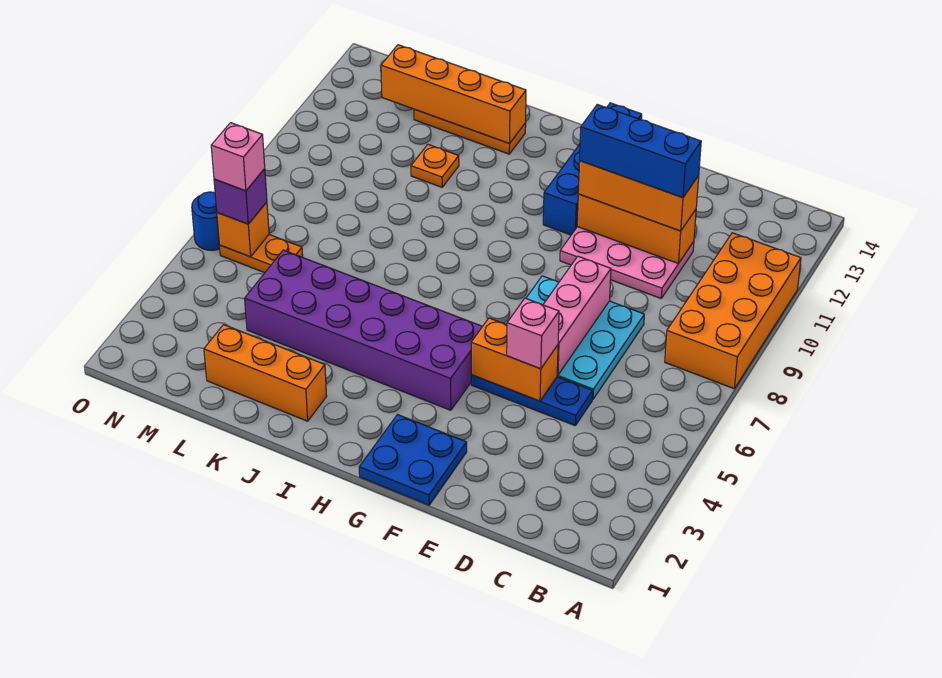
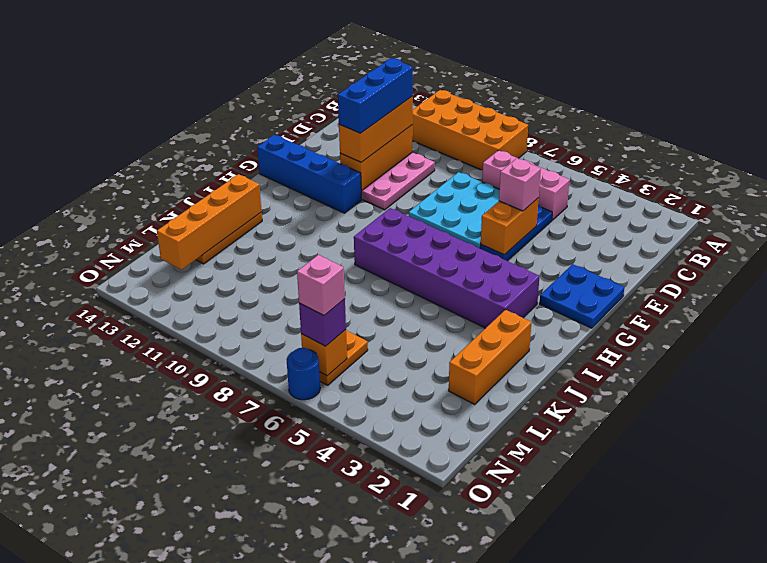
pink brick E6:E8 level 2 -> pink brick C5:C7 level 1
purple brick G4:L5 level 1 -> purple brick H3:I8 level 1
orange plate K11 level 1 -> none

